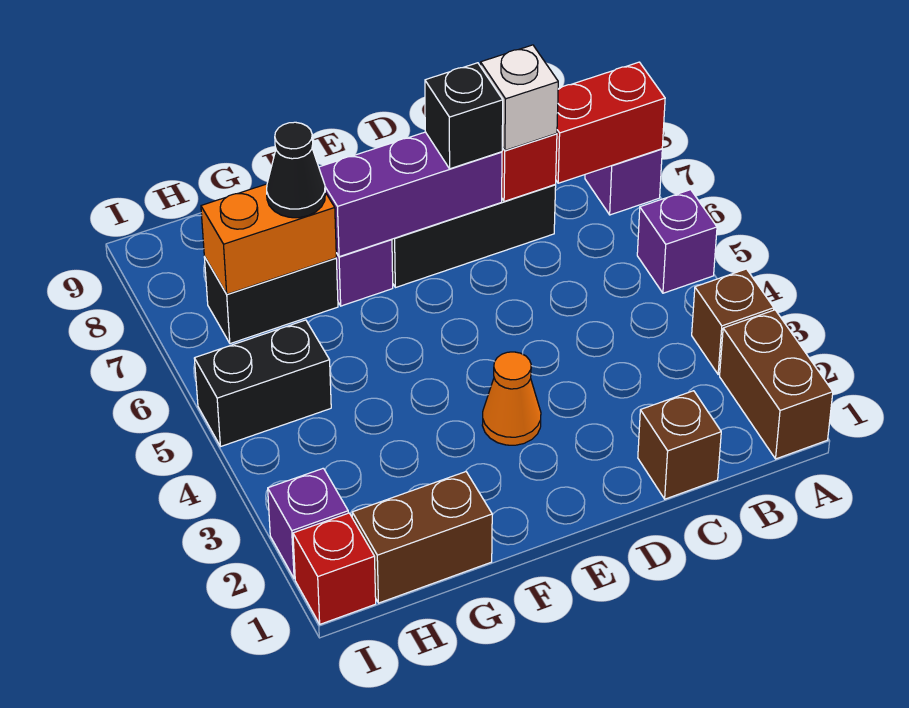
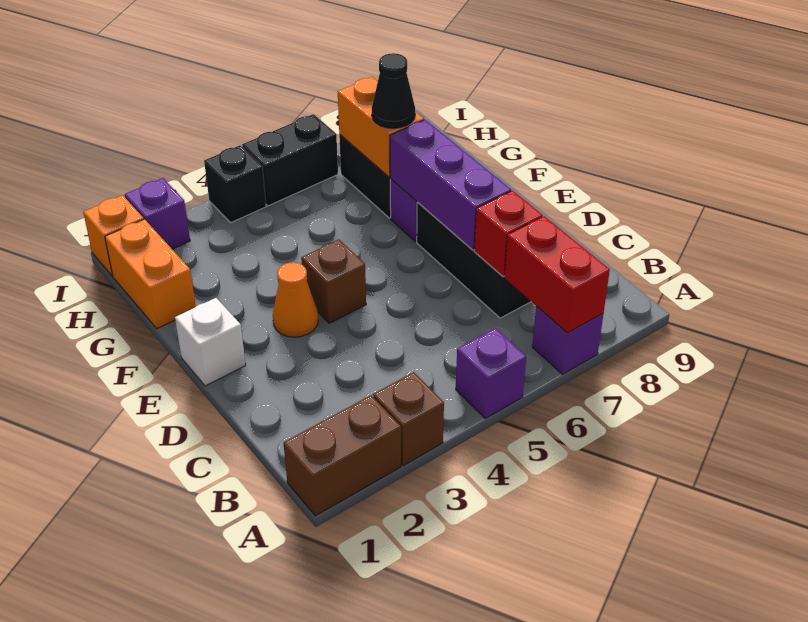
brown brick C1 level 1 -> brown brick E4 level 1
white brick C7 level 3 -> white brick E1 level 1
black brick D7 level 3 -> black brick I4 level 1
brown brick G1:H1 level 1 -> orange brick G1:H1 level 1
black brick H5:I5 level 1 -> black brick I5:I6 level 1
red brick I1 level 1 -> orange brick I1 level 1

